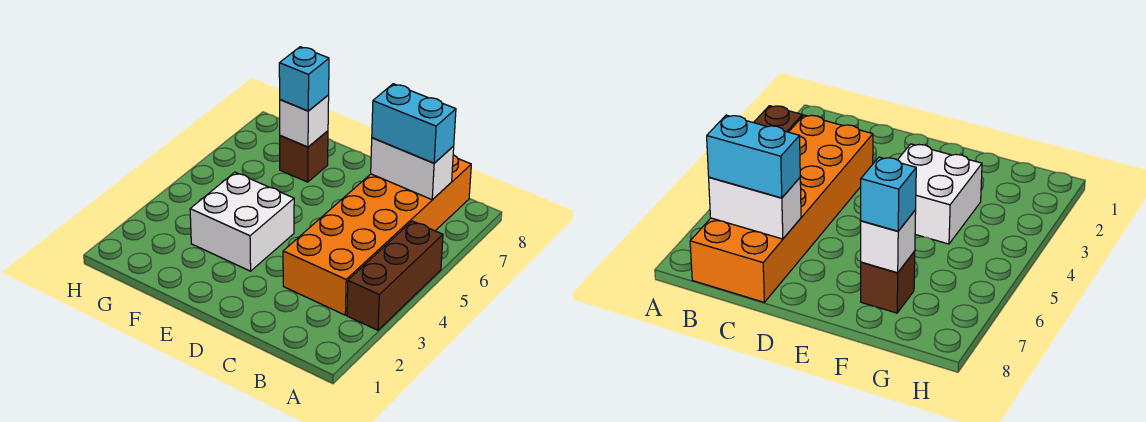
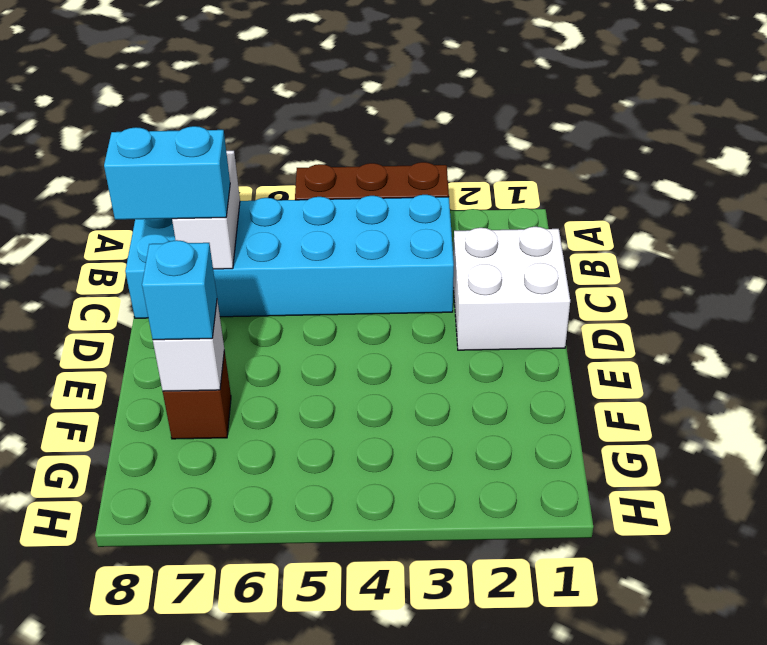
orange brick B3:C8 level 1 -> cyan brick B3:C8 level 1
cyan brick B7:C7 level 3 -> cyan brick C7:C8 level 3
white brick E3:F4 level 1 -> white brick C1:D2 level 1

